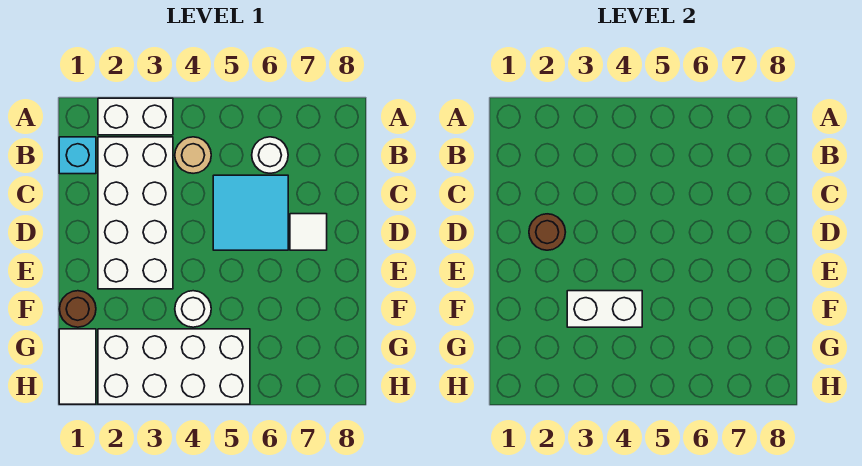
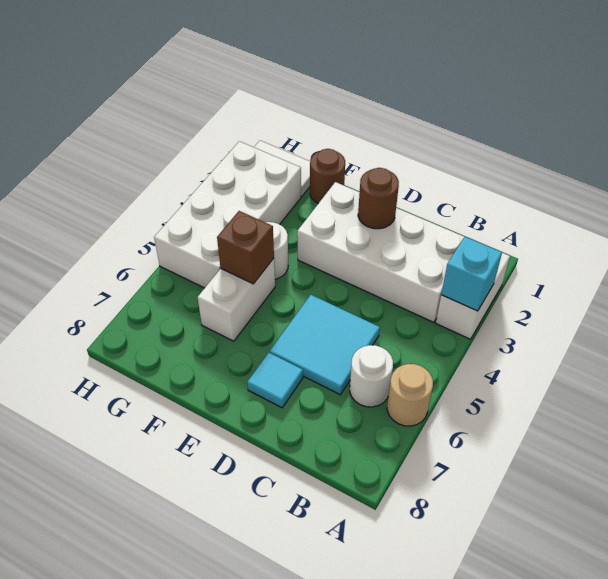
cyan brick B1 level 1 -> cyan brick A3 level 2
tan round brick B4 level 1 -> tan round brick A6 level 1
white tile D7 level 1 -> cyan tile D7 level 1
white brick F3:F4 level 2 -> white brick F5:F6 level 1
none -> brown brick F5 level 2

